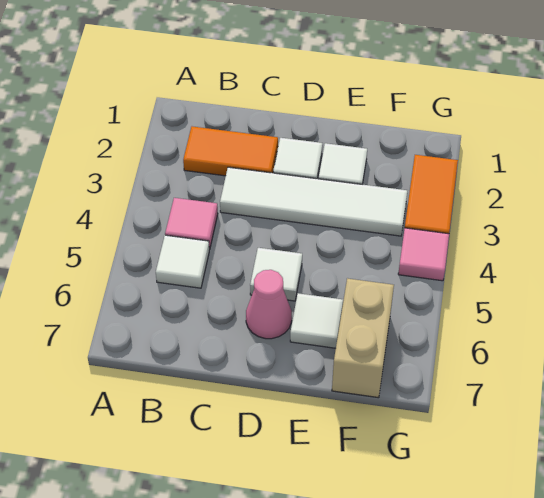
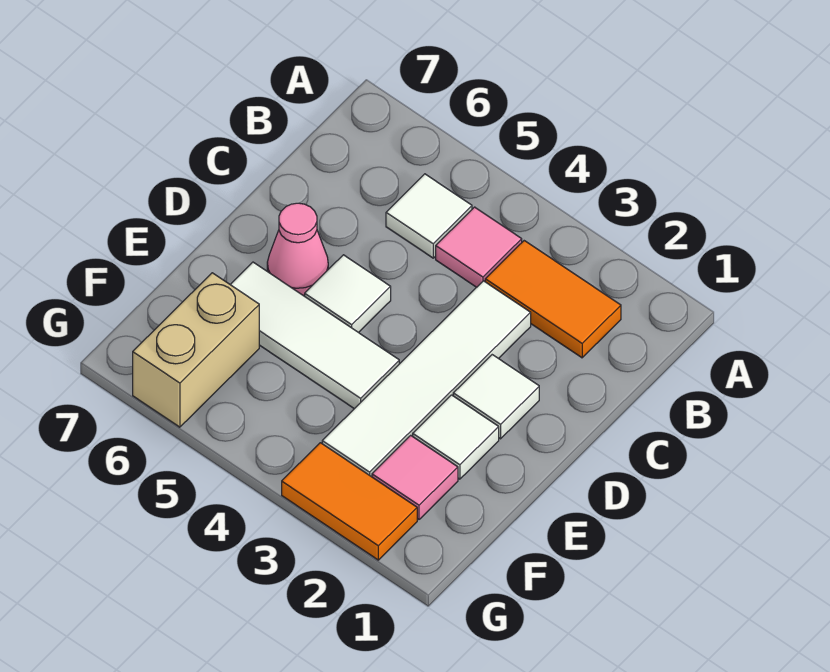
orange tile B2:C2 level 1 -> orange tile B2:B3 level 1
white tile E6 level 1 -> white tile E4:E6 level 1
tan brick F6:F7 level 1 -> tan brick F6:G6 level 1
pink tile G4 level 1 -> pink tile F2 level 1

